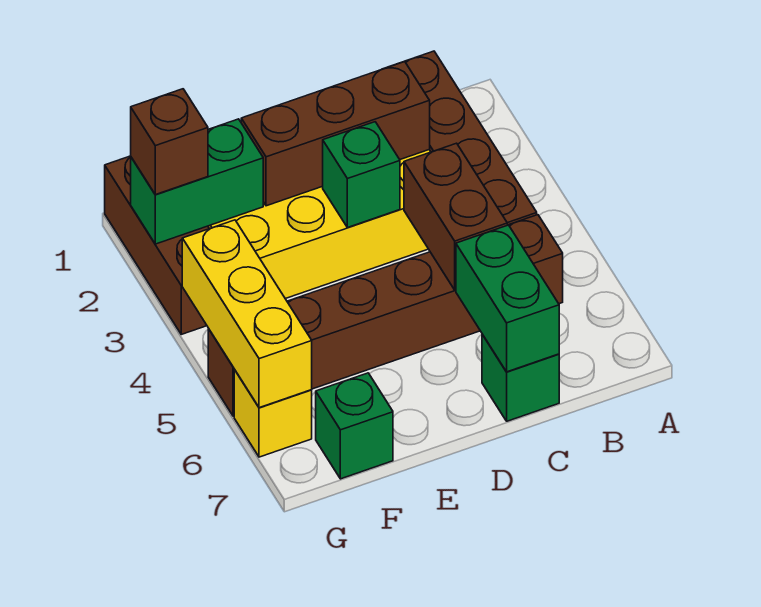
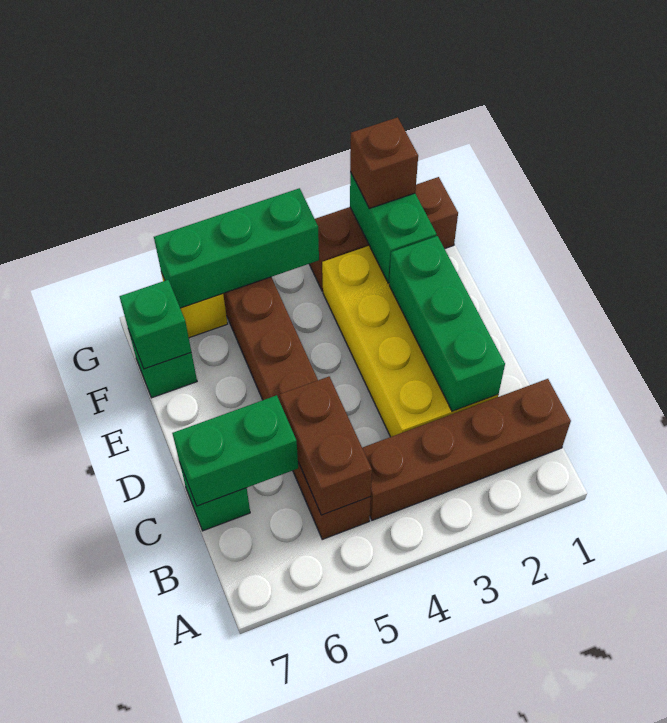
brown brick C2:E2 level 2 -> green brick C2:E2 level 2
brown brick C4:C5 level 2 -> brown brick B5:C5 level 2
green brick D3 level 2 -> green brick F7 level 2
yellow brick G4:G6 level 2 -> green brick G4:G6 level 2

